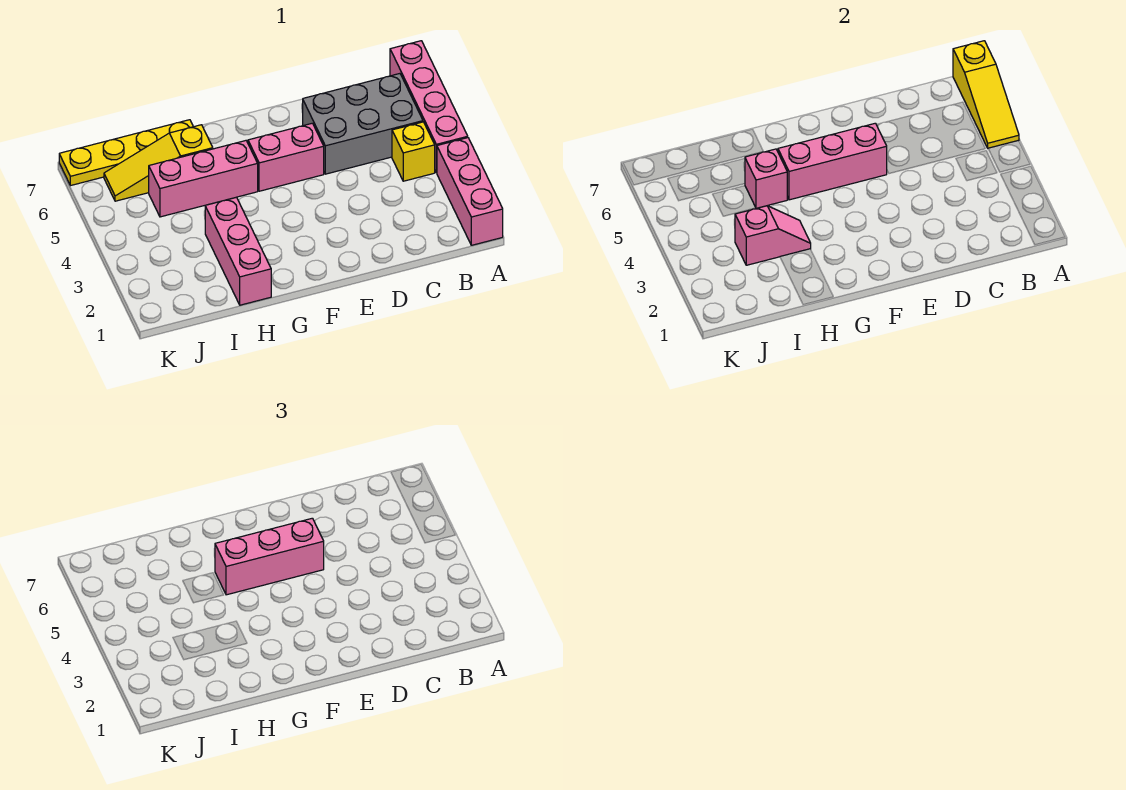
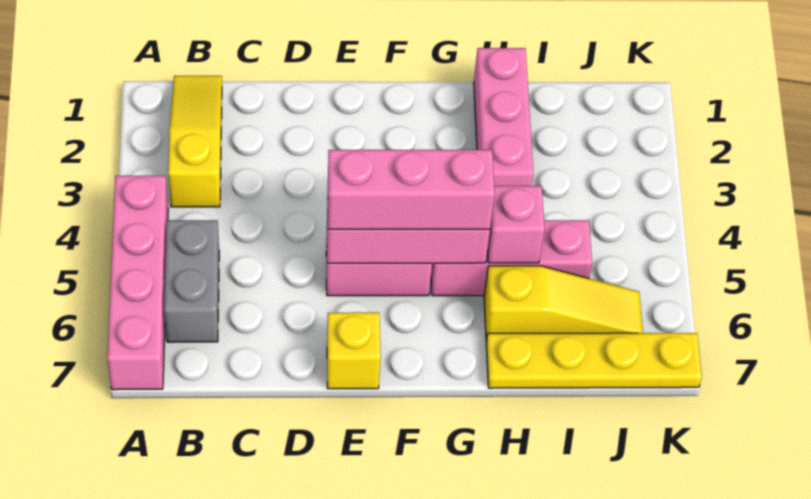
pink brick A1:A3 level 1 -> none
yellow slope A5:A7 level 2 top 7 -> yellow slope B1:B3 level 1 top 3
yellow brick B4 level 1 -> yellow brick E7 level 1
grey brick B5:D6 level 1 -> grey brick B5:B6 level 1
pink slope H3:I3 level 2 top I -> none

